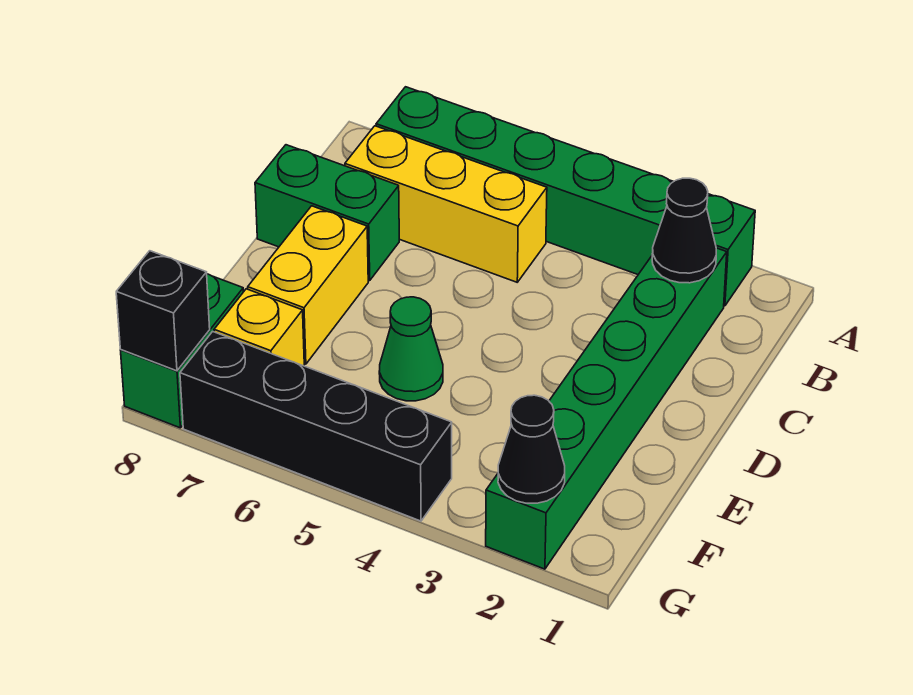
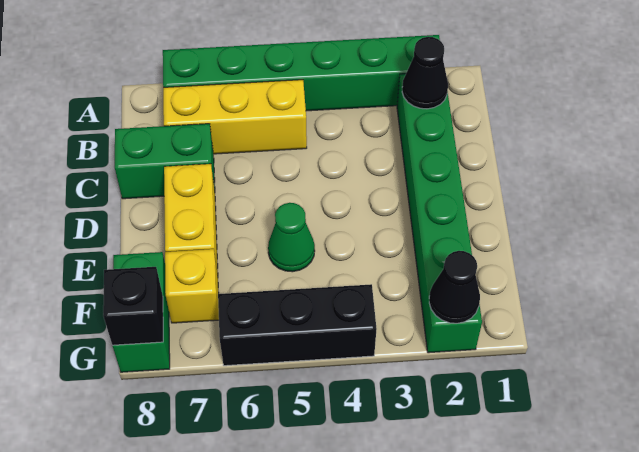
black brick G4:G7 level 1 -> black brick G4:G6 level 1

